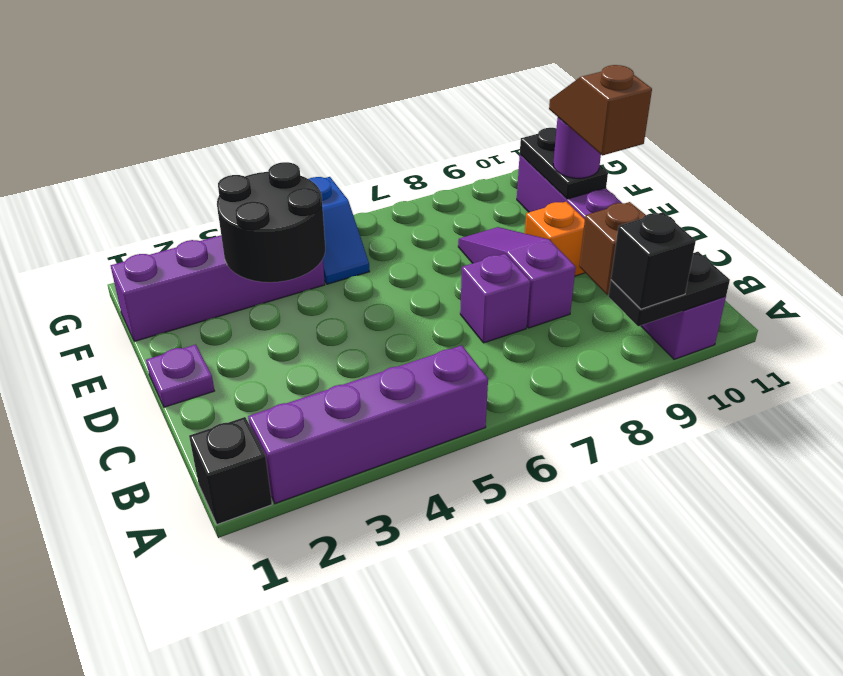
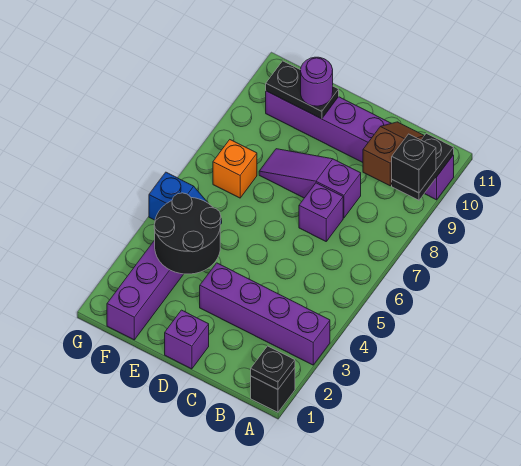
none -> black plate A1 level 2
purple brick A2:A5 level 1 -> purple brick A3:D3 level 1
purple plate D1 level 1 -> purple brick D1 level 1
orange brick D9 level 1 -> orange brick F7 level 1
brown slope D10:E10 level 4 top D -> none

